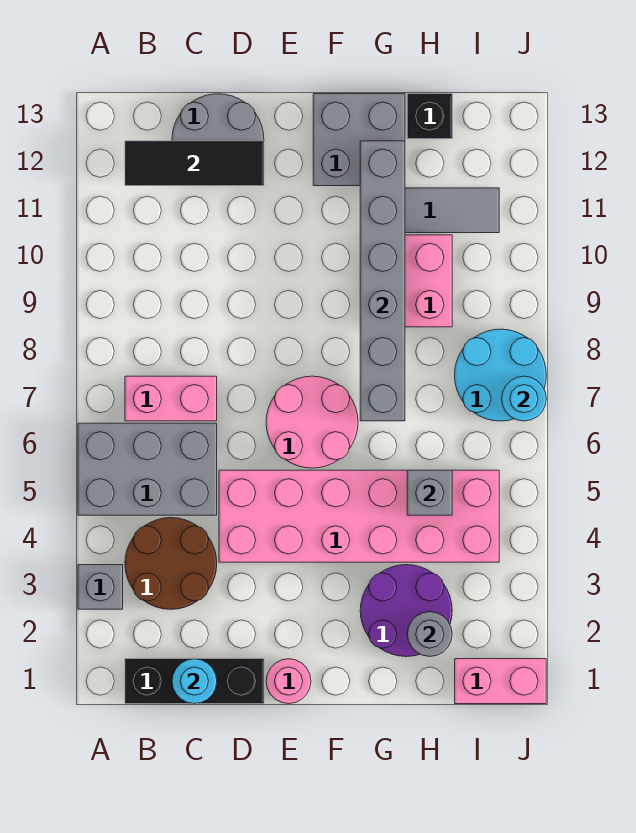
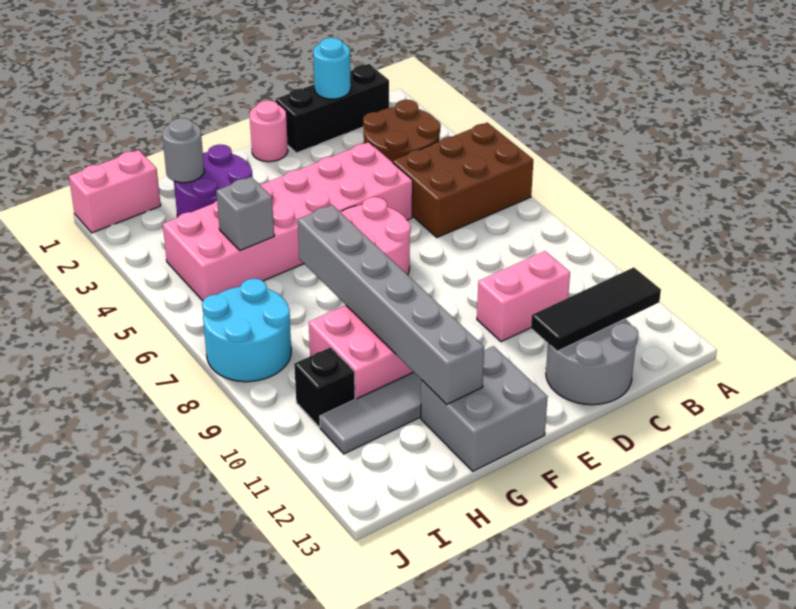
grey brick A3 level 1 -> none
grey brick A5:C6 level 1 -> brown brick A5:C6 level 1
pink brick B7:C7 level 1 -> pink brick C10:D10 level 1
black brick H13 level 1 -> black brick I10 level 1
cyan round brick J7 level 2 -> none

